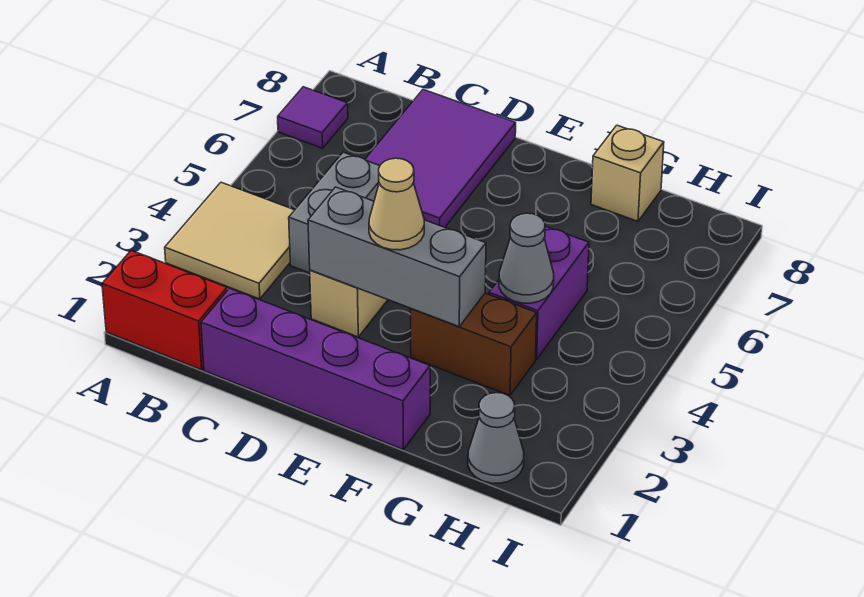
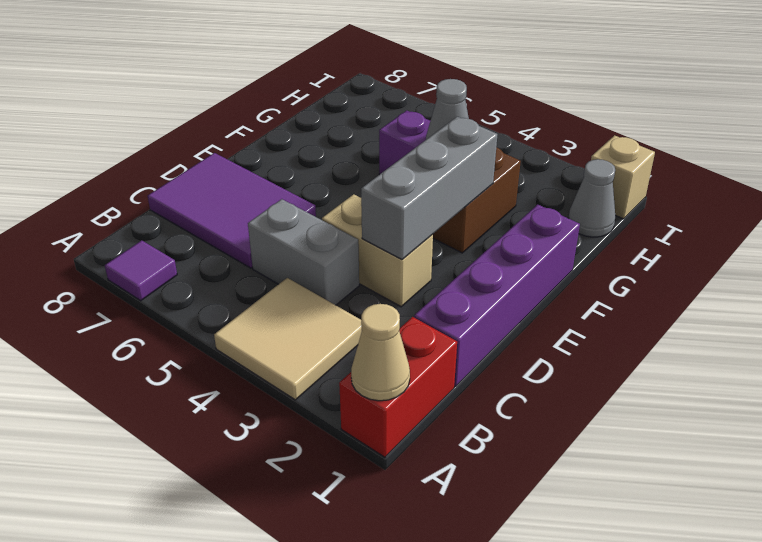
tan cone E3 level 3 -> tan cone A1 level 2
tan brick G8 level 1 -> tan brick I1 level 1

